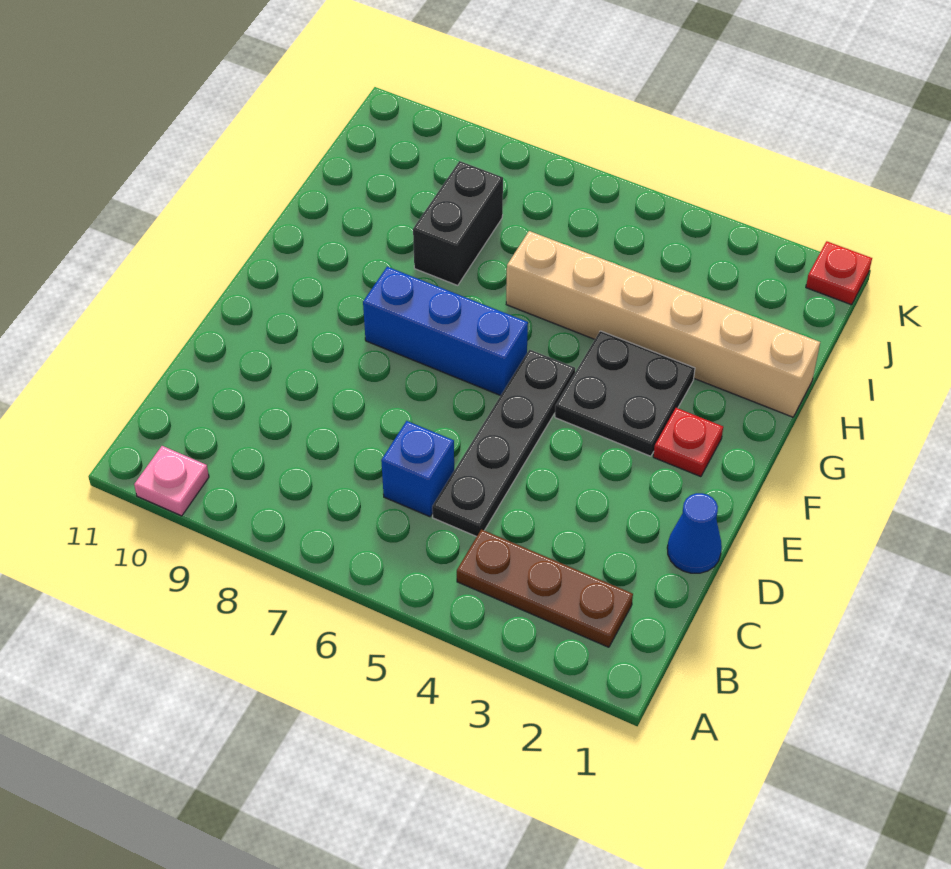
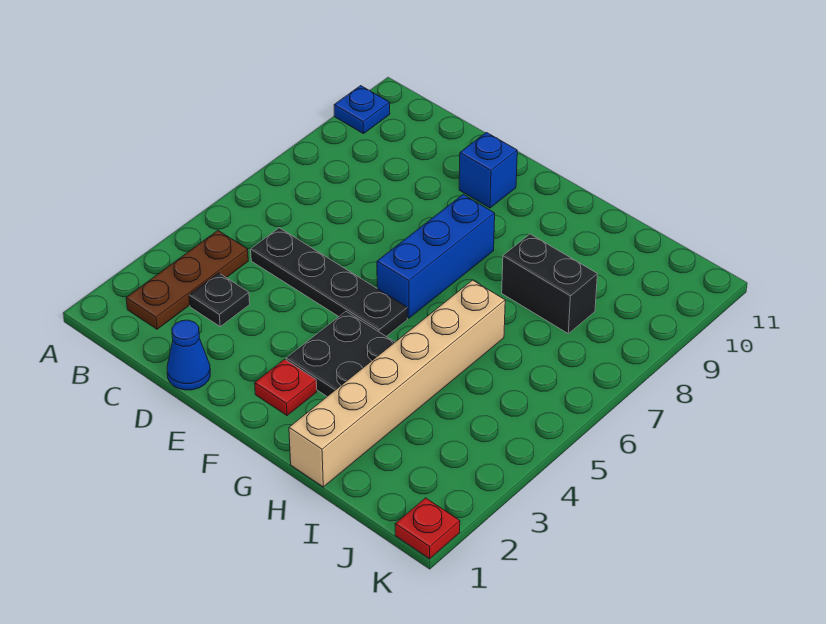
pink plate A10 level 1 -> blue plate A10 level 1
none -> black plate C3 level 1
blue brick C6 level 1 -> blue brick E10 level 1

